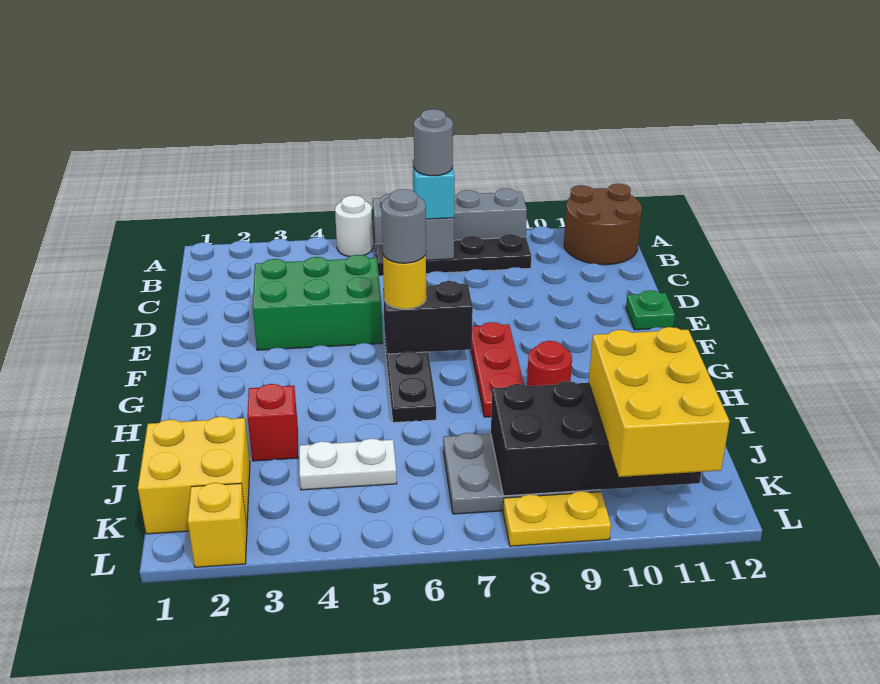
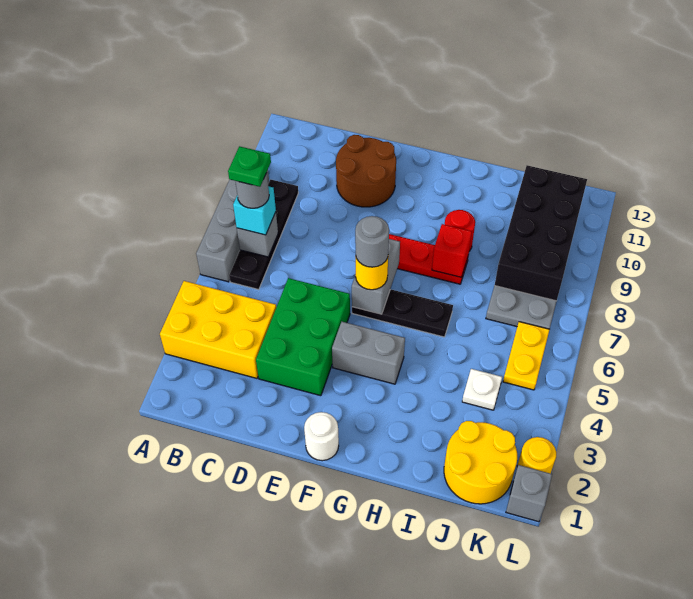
white round brick A5 level 1 -> white round brick F1 level 1
brown round brick A11:B12 level 1 -> brown round brick D10:E11 level 1
green plate E12 level 1 -> green plate B7 level 5
none -> grey brick F4:G4 level 1
black brick F6:F7 level 2 -> grey brick F6:F7 level 2
red brick I3 level 1 -> red brick H8 level 2
yellow brick J1:K2 level 1 -> yellow round brick J1:K2 level 1
white plate J4:J5 level 1 -> white plate J4 level 1
yellow brick J10:L11 level 3 -> yellow brick A3:C4 level 1
none -> grey brick L1 level 1
yellow brick L2 level 1 -> yellow round brick L2 level 1
yellow plate L8:L9 level 1 -> yellow plate K5:K6 level 1

